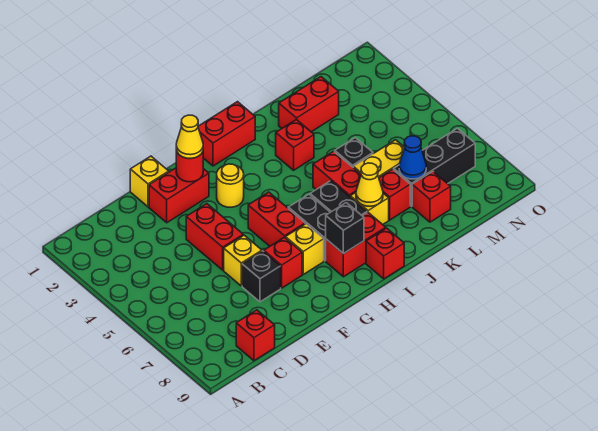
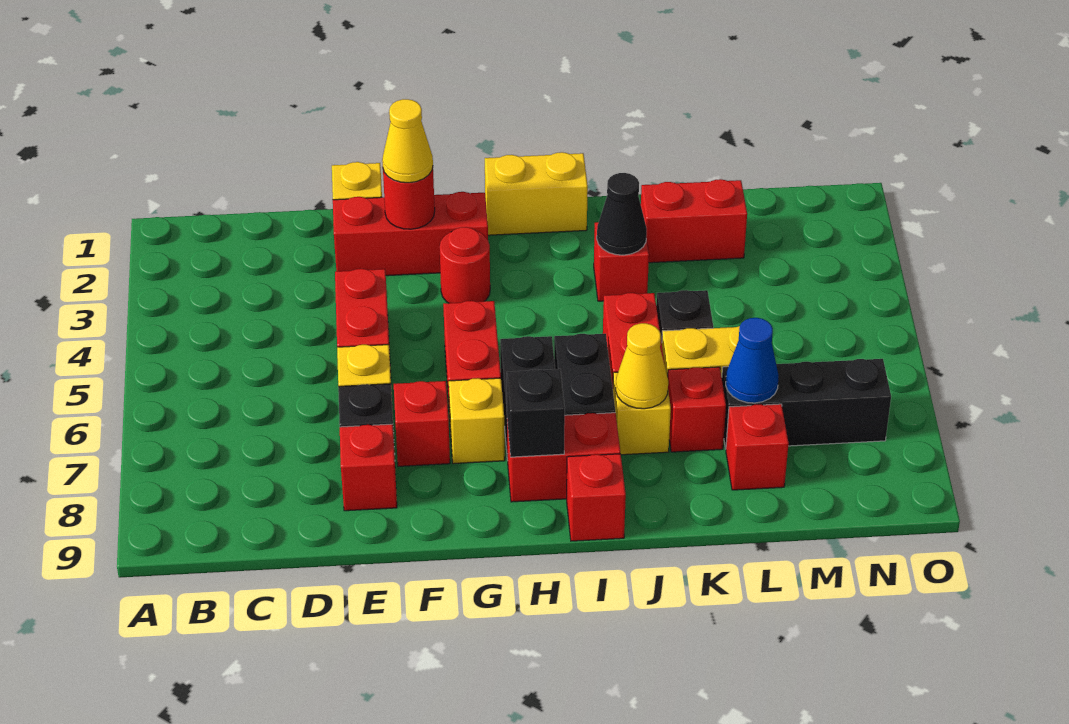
red brick C9 level 1 -> red brick E8 level 1
red brick E2:F2 level 1 -> red brick E2:G2 level 1
yellow round brick G3 level 1 -> red round brick G3 level 1
red brick H1:I1 level 1 -> yellow brick H1:I1 level 1
none -> black cone J3 level 2

